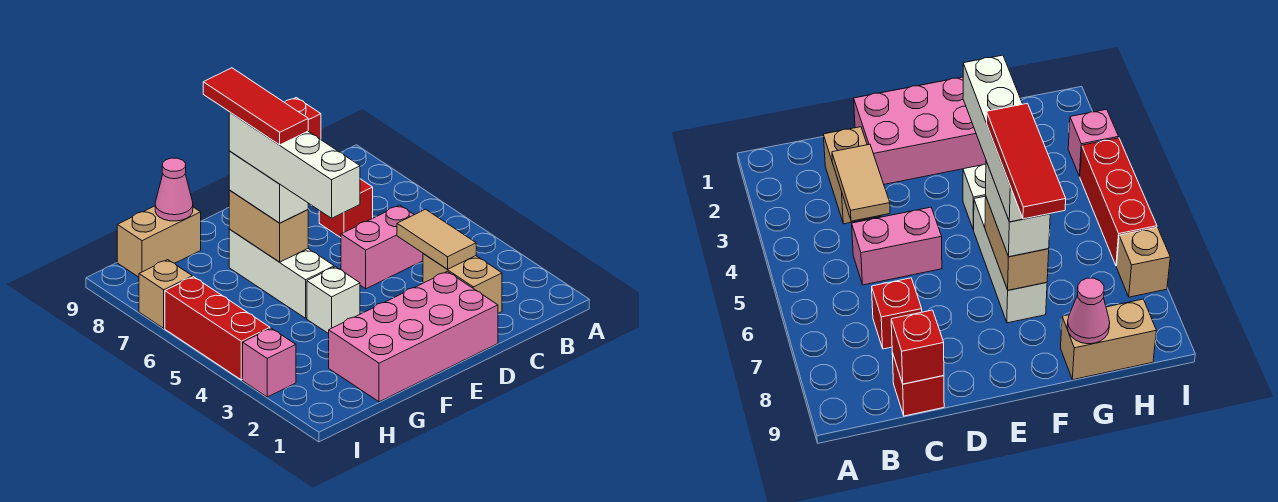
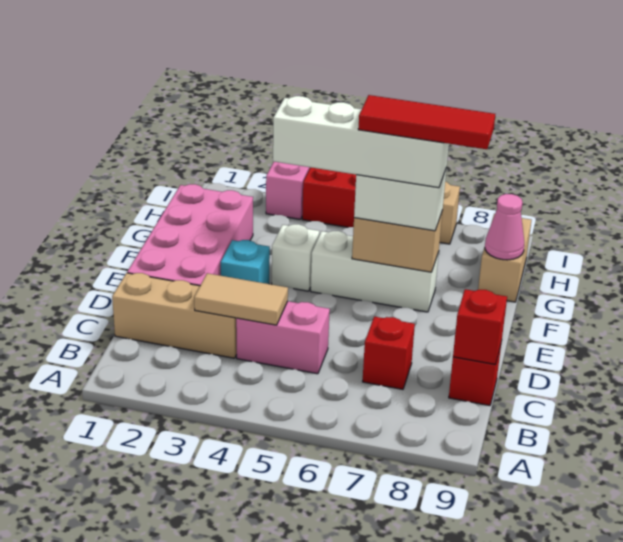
tan brick C2:C3 level 1 -> tan brick C1:C3 level 1
pink brick C5:D5 level 1 -> pink brick C4:C5 level 1
none -> cyan brick E3 level 1

